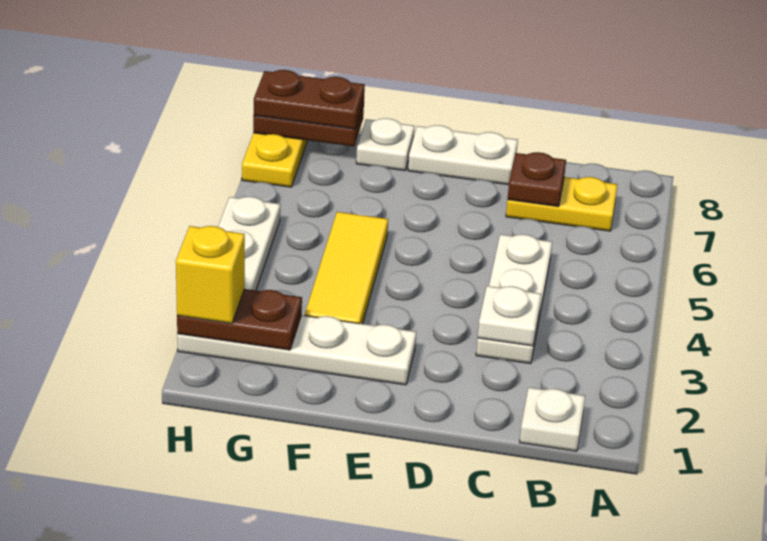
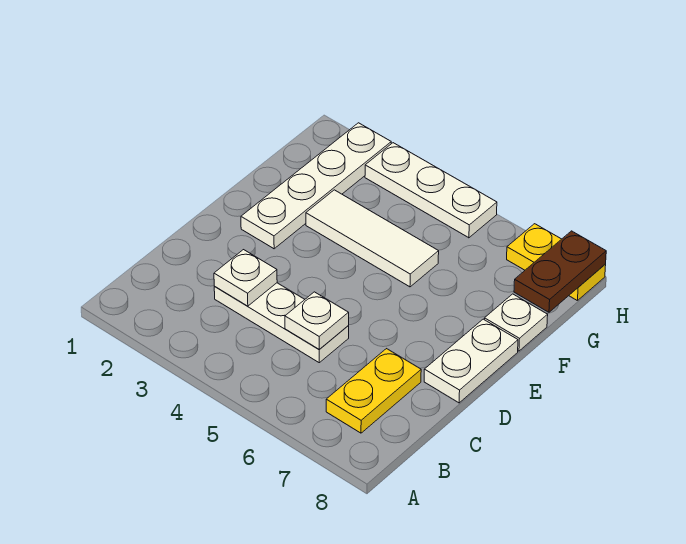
white plate B1 level 1 -> white plate C5 level 2
brown plate C7 level 2 -> none
yellow tile F3:F5 level 1 -> white tile F3:F5 level 1
brown plate G2:H2 level 2 -> none
brown plate G8:H8 level 3 -> none
yellow brick H2 level 3 -> none

